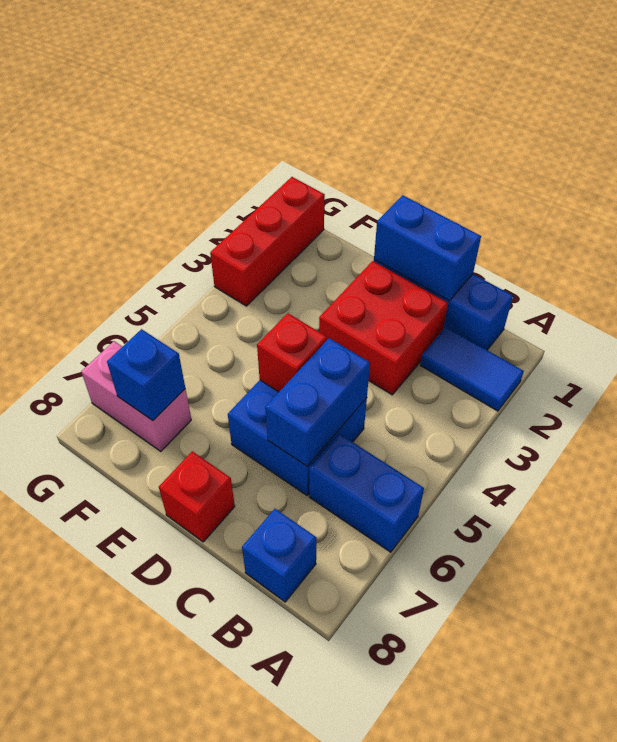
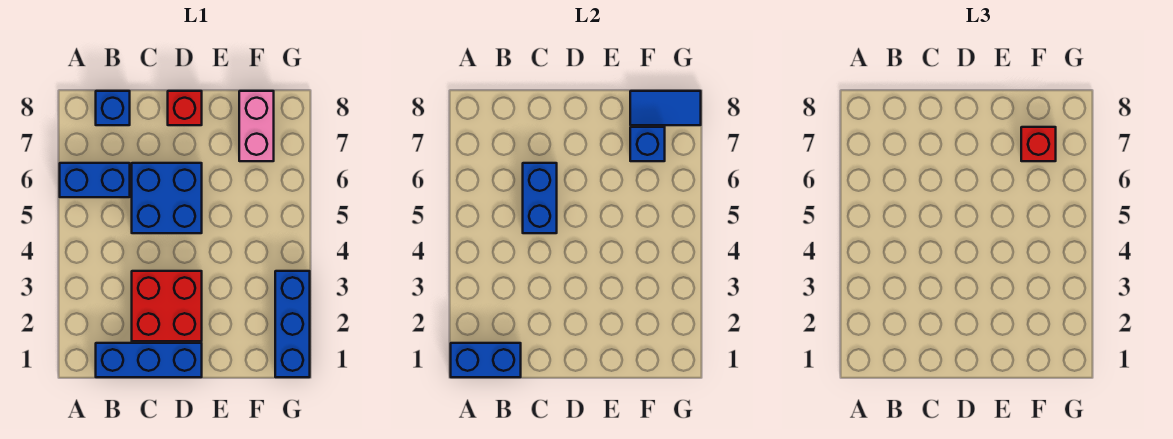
blue tile A2:B2 level 1 -> blue tile F8:G8 level 2
blue brick C1:D1 level 2 -> blue brick A1:B1 level 2
red brick D5 level 2 -> red brick F7 level 3
pink brick F7:G7 level 1 -> pink brick F7:F8 level 1
red brick G1:G3 level 1 -> blue brick G1:G3 level 1

